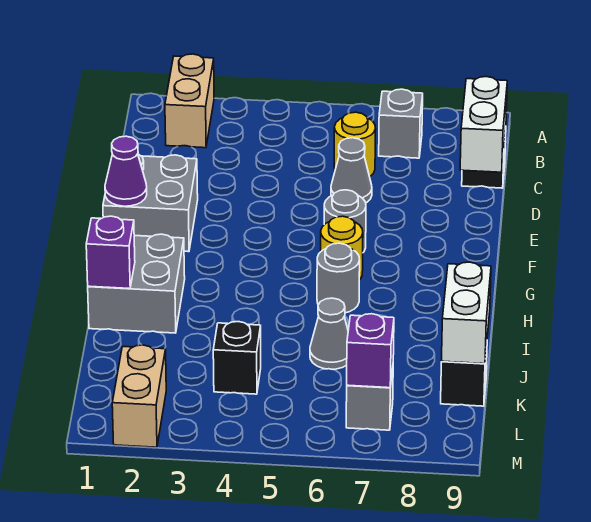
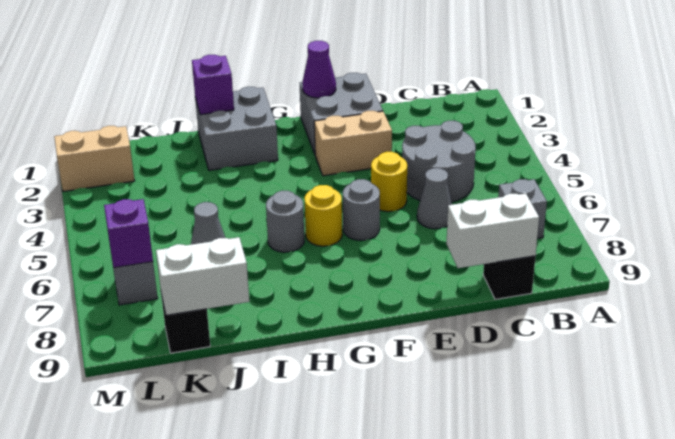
tan brick A2:B2 level 1 -> tan brick E3:F3 level 1
none -> grey round brick C4:D5 level 1
yellow round brick C6 level 1 -> yellow round brick E5 level 1
black brick K4 level 1 -> none

